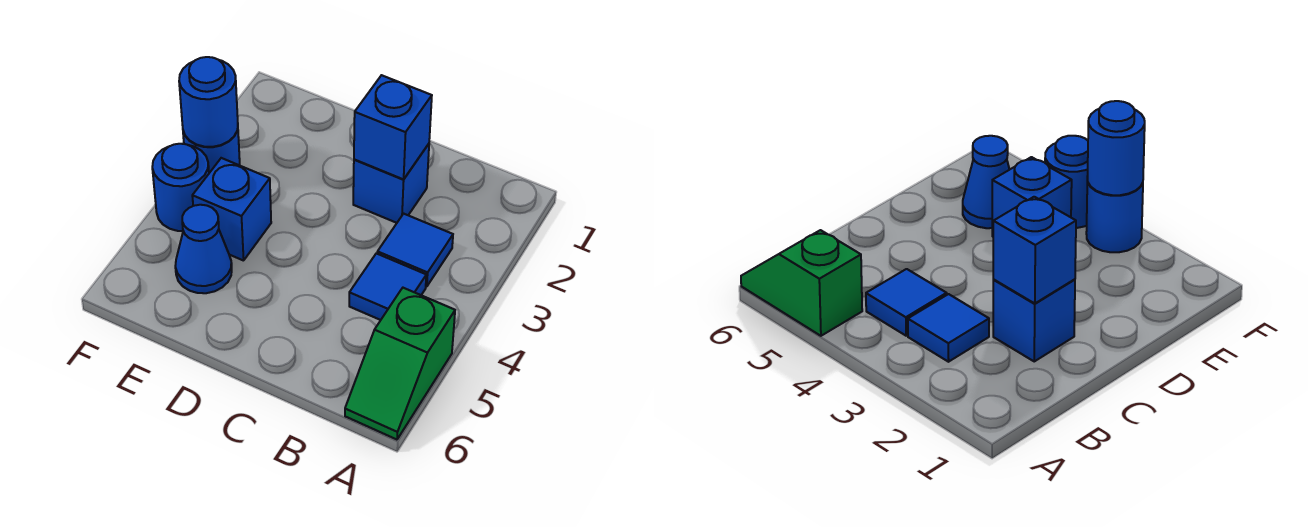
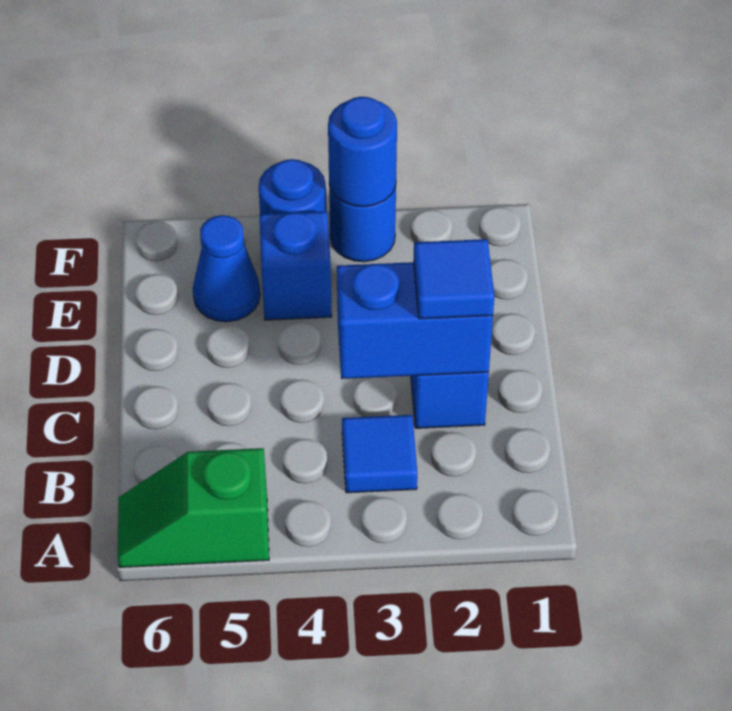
blue tile B4 level 1 -> blue tile C2 level 3
blue brick C2 level 2 -> blue brick C2:C3 level 2

